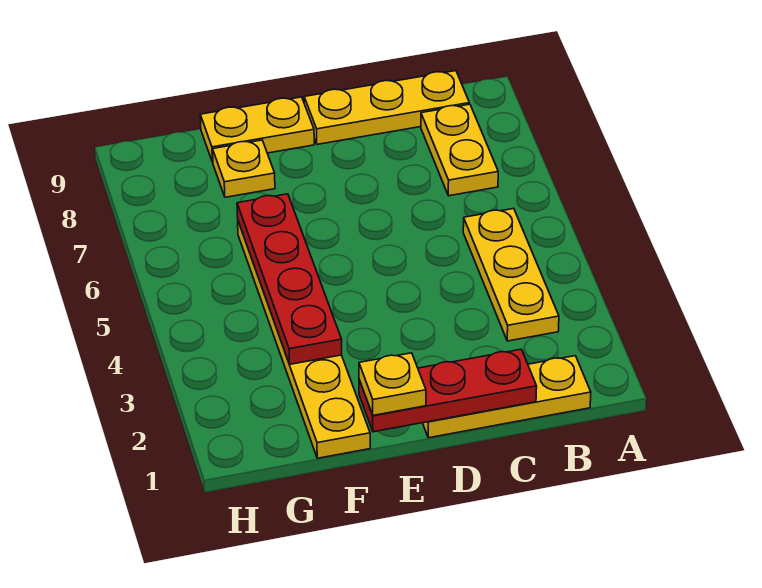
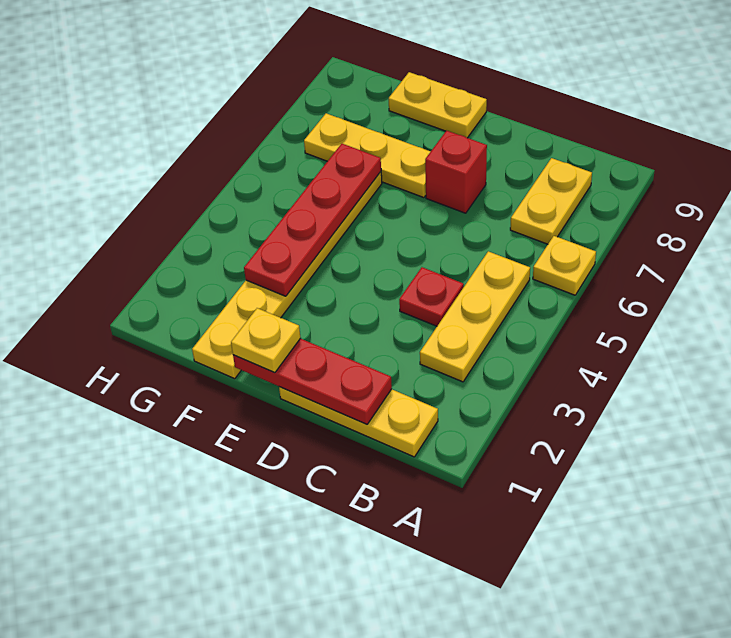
yellow plate B9:D9 level 1 -> yellow plate E7:G7 level 1
none -> red plate C4 level 1
none -> red brick D7 level 1
yellow plate F8 level 1 -> yellow plate A6 level 1

